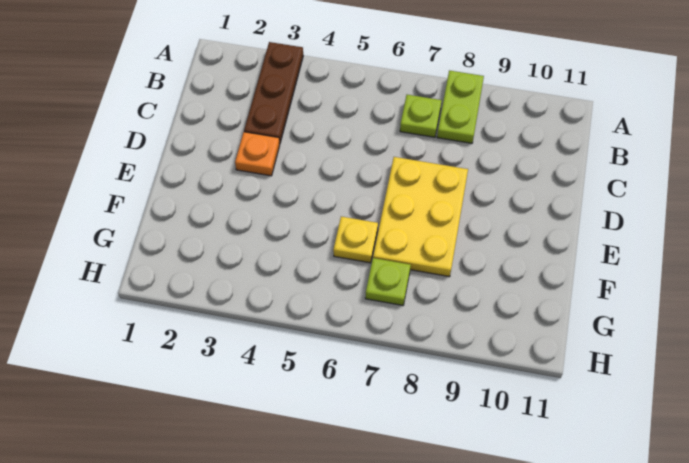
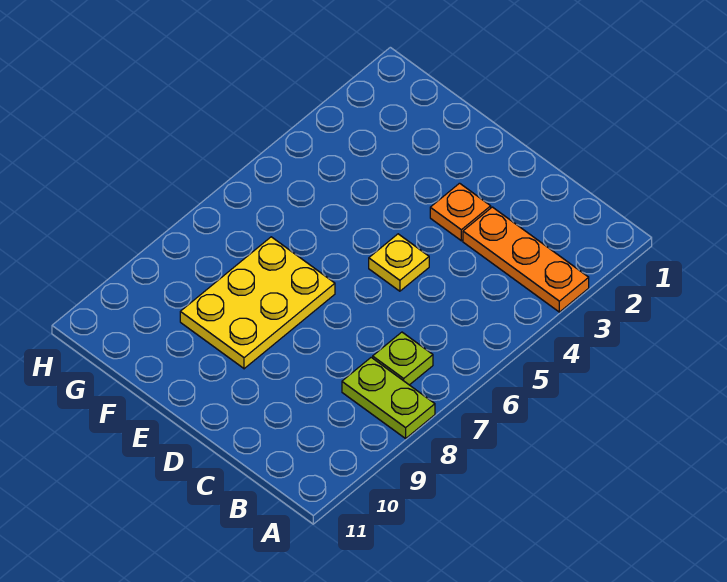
brown plate A3:C3 level 1 -> orange plate A3:C3 level 1
yellow plate D7:F8 level 1 -> yellow plate E7:F9 level 1
yellow plate F6 level 1 -> yellow plate D5 level 1
lime plate G7 level 1 -> none

